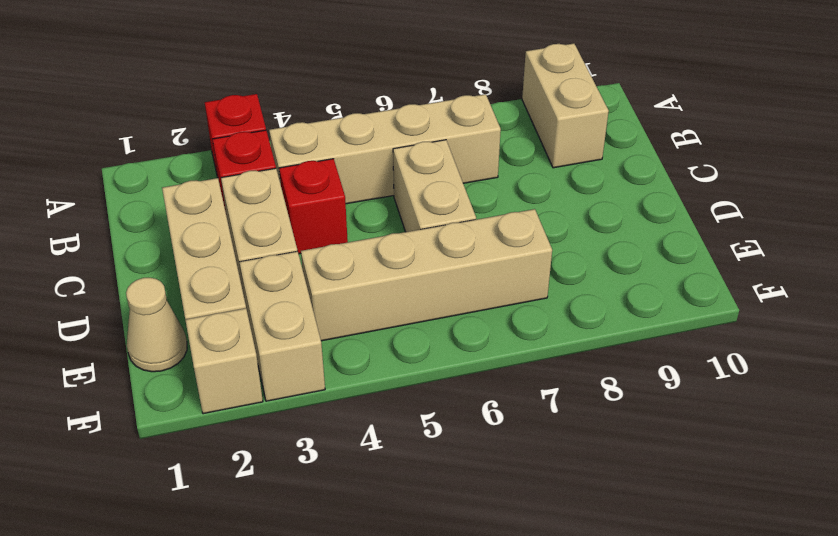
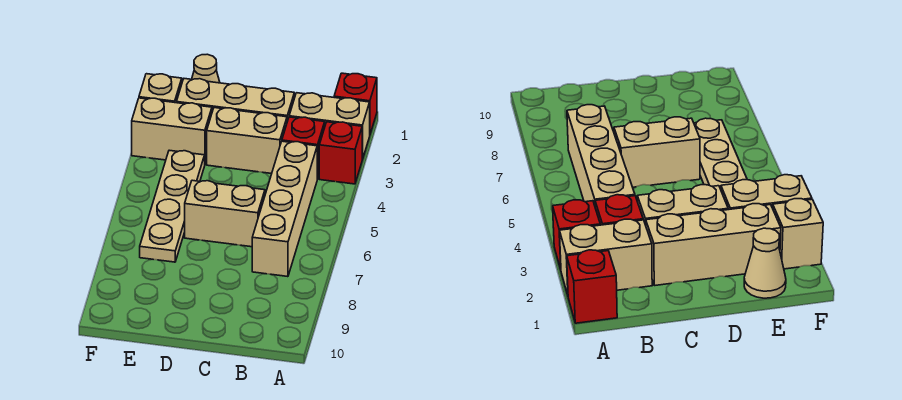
tan brick A9:B9 level 1 -> tan brick A2:B2 level 1
red brick C4 level 1 -> red brick A1 level 1
tan brick E4:E7 level 1 -> tan plate E4:E7 level 1

